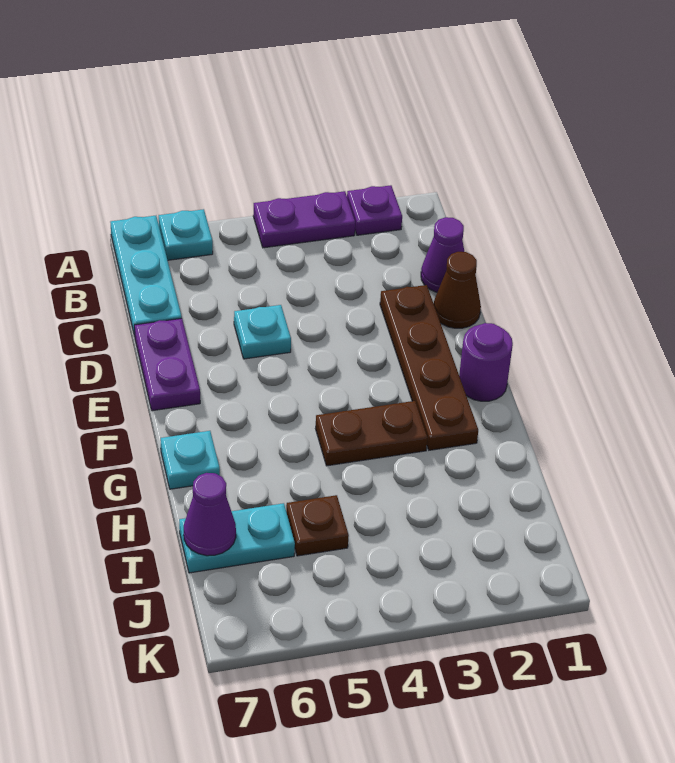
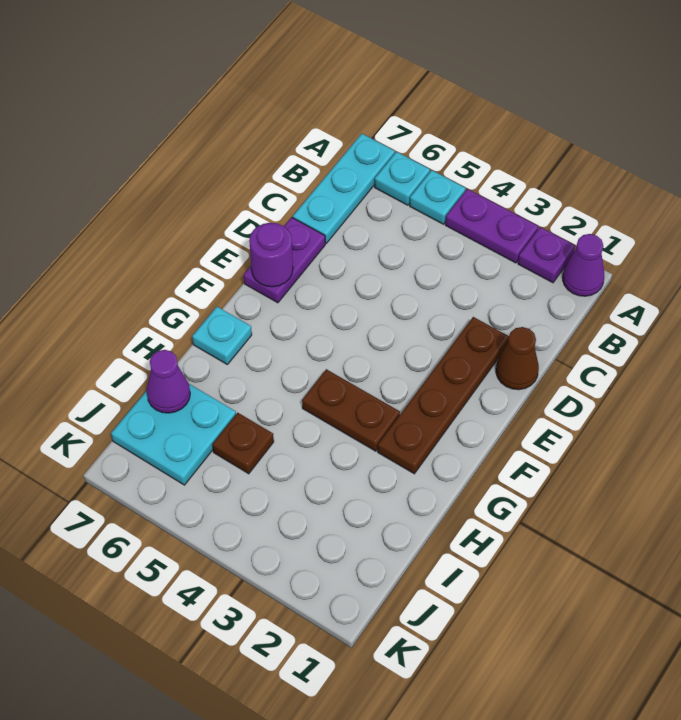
purple cone C1 level 1 -> purple cone A1 level 1
cyan plate D5 level 1 -> cyan plate A5 level 1
purple round brick F1 level 1 -> purple round brick E7 level 2
cyan plate I6:I7 level 1 -> cyan plate I6:J7 level 1

